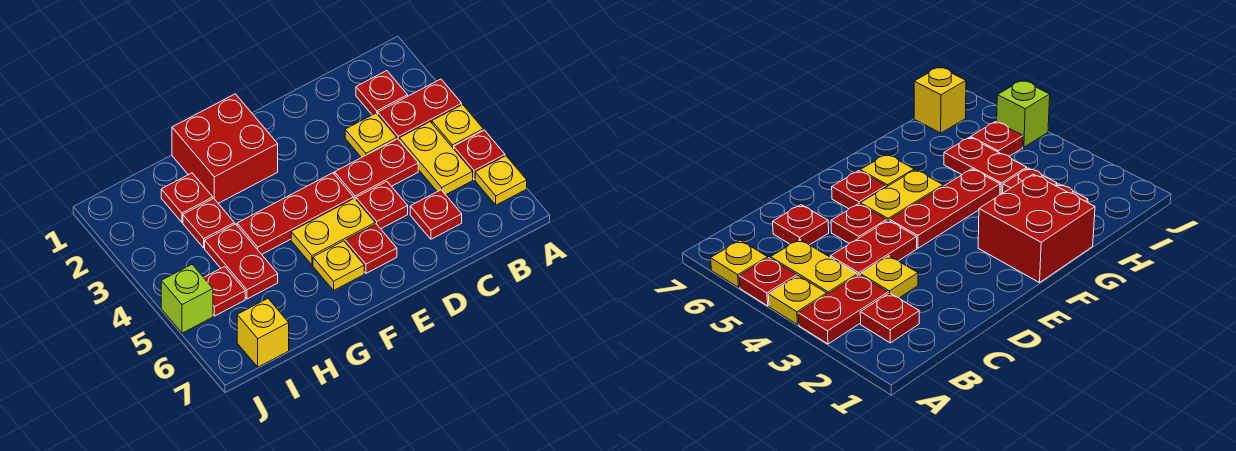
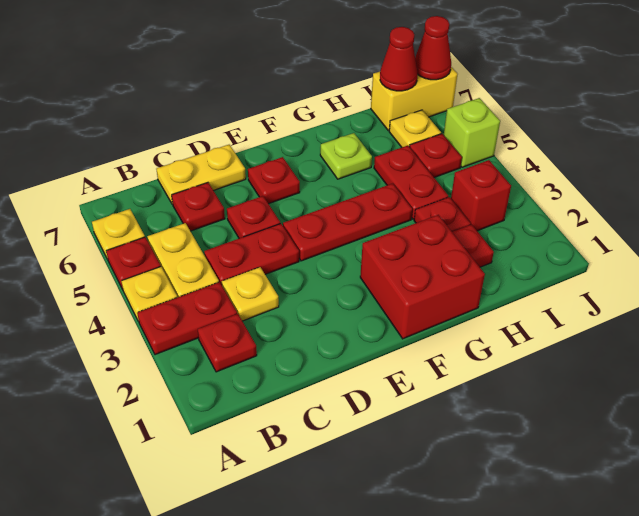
yellow plate E5:F5 level 1 -> yellow plate C7:D7 level 1
yellow plate F6 level 1 -> yellow plate I6 level 1
none -> lime plate G6 level 1
none -> red brick I3 level 1
yellow brick I7 level 1 -> yellow brick I7:J7 level 1
none -> red cone I7 level 2
none -> red cone J7 level 2

